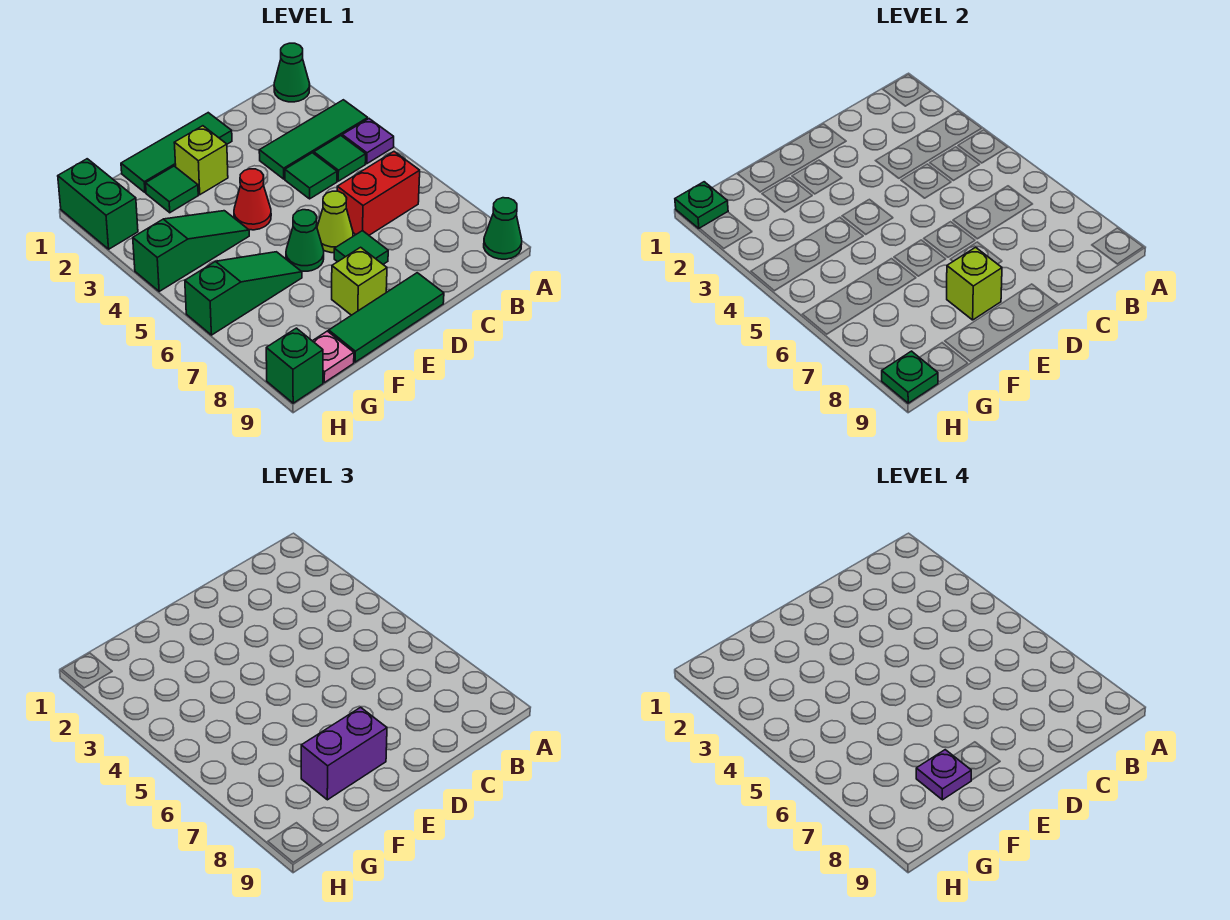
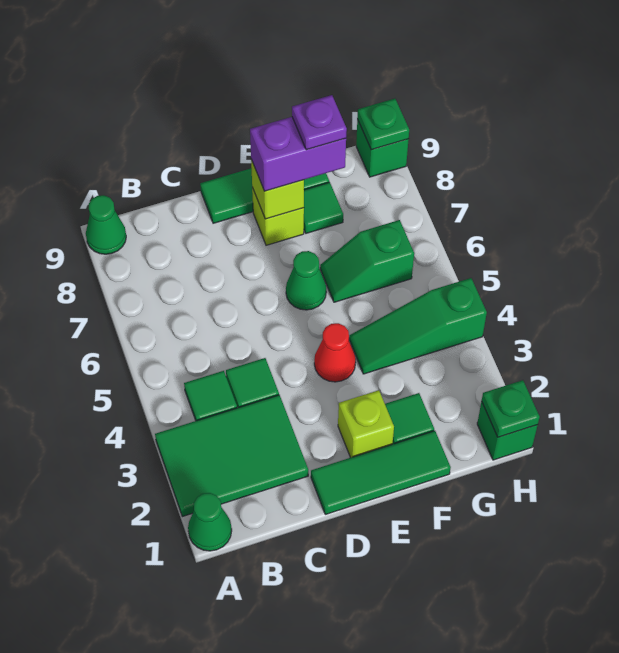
green tile A3:C3 level 1 -> green tile A2:C3 level 1
purple plate A4 level 1 -> none
red brick B6:C6 level 1 -> none
lime cone D6 level 1 -> none
green tile D7 level 1 -> green tile F8 level 1
green slope F6:H6 level 1 top H -> green slope F6:G6 level 1 top G
pink plate G9 level 1 -> none
green brick H1:H2 level 1 -> green brick H1 level 1

